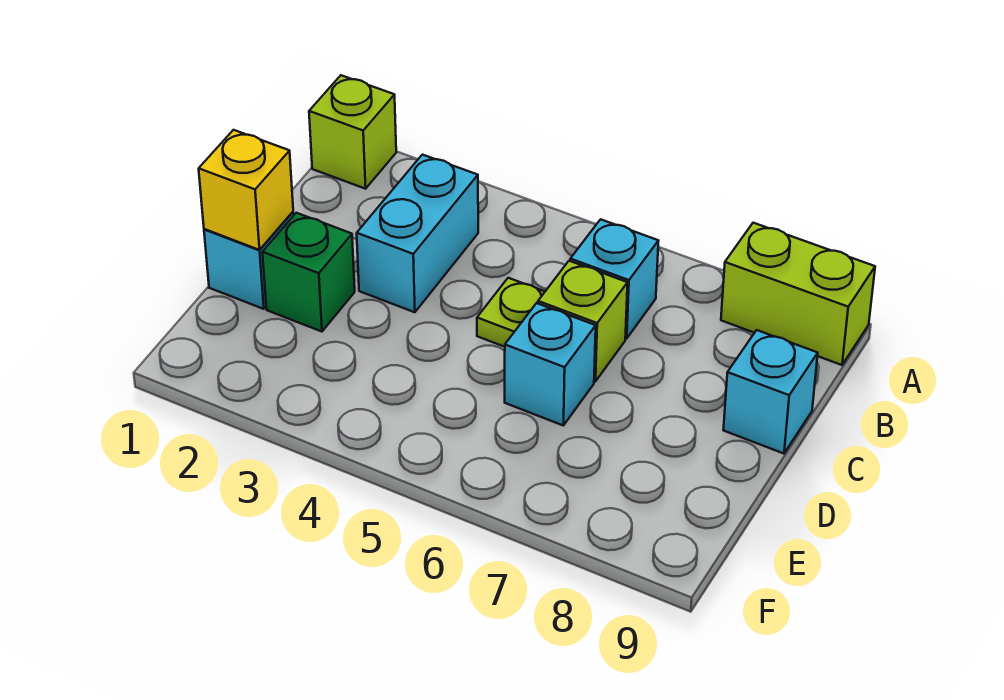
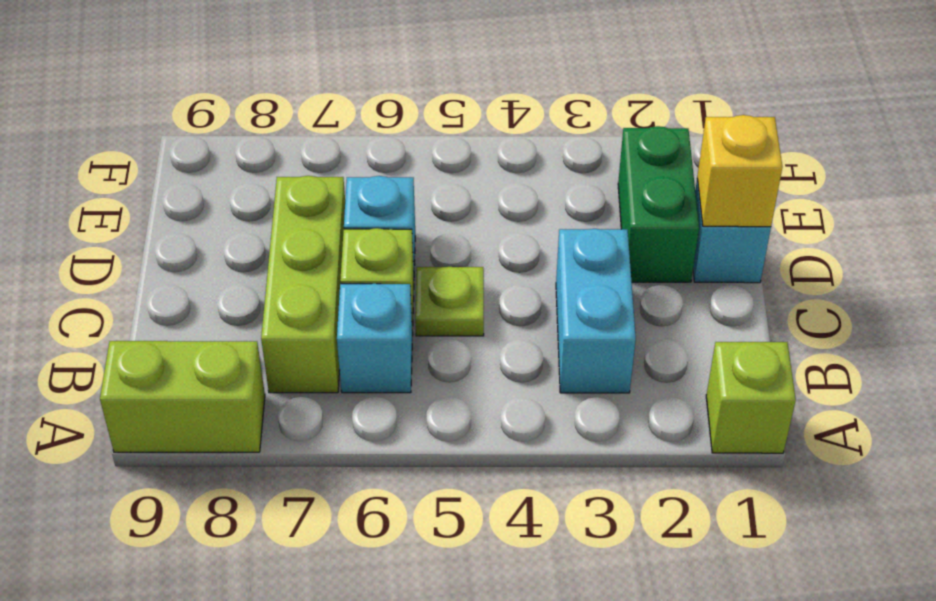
none -> lime brick B7:D7 level 1
cyan brick C9 level 1 -> none
green brick D2 level 1 -> green brick D2:E2 level 1

